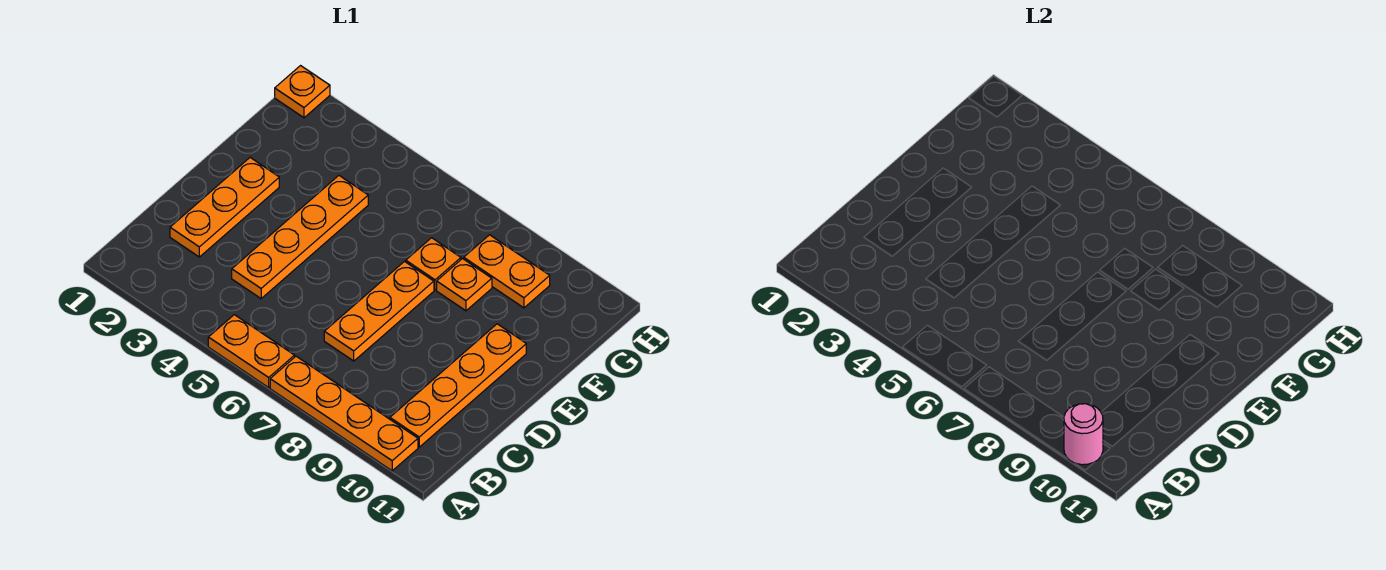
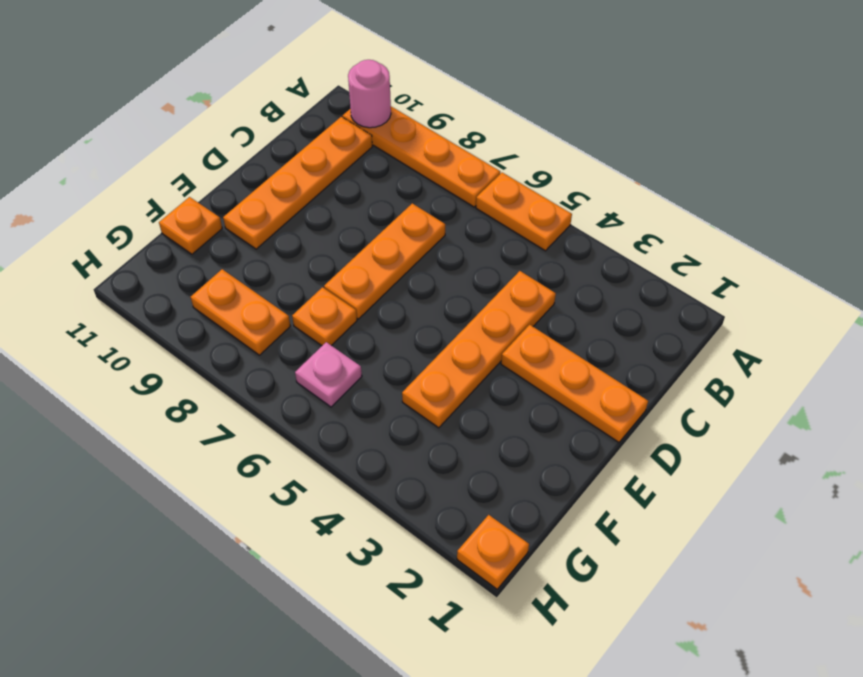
orange plate C2:E2 level 1 -> orange plate D1:D3 level 1
orange plate F8 level 1 -> orange plate F11 level 1
none -> pink plate G6 level 1

